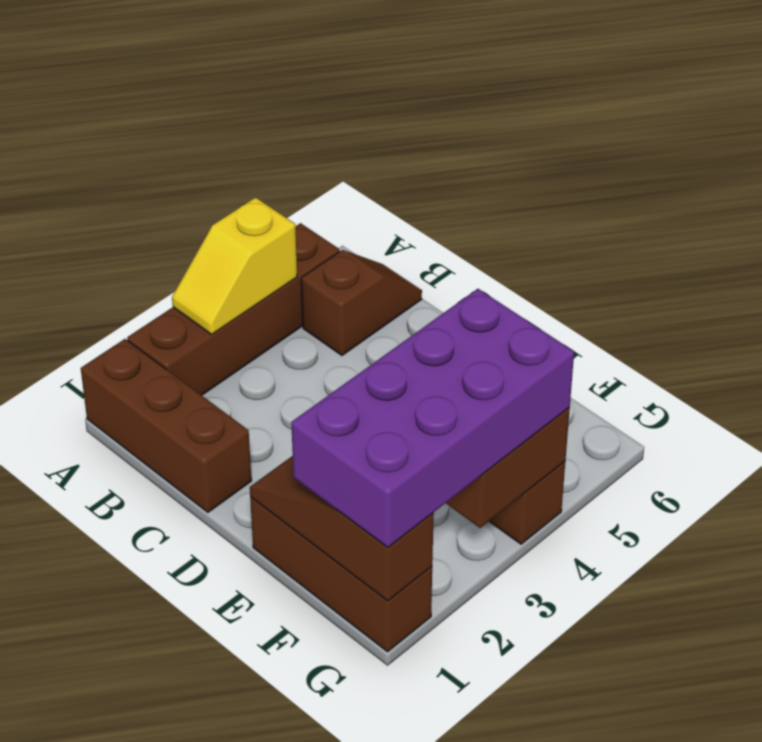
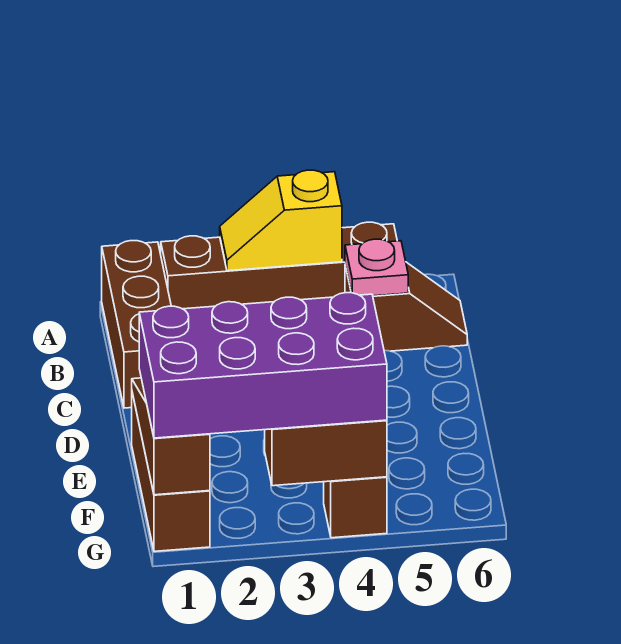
none -> pink plate B5 level 2

